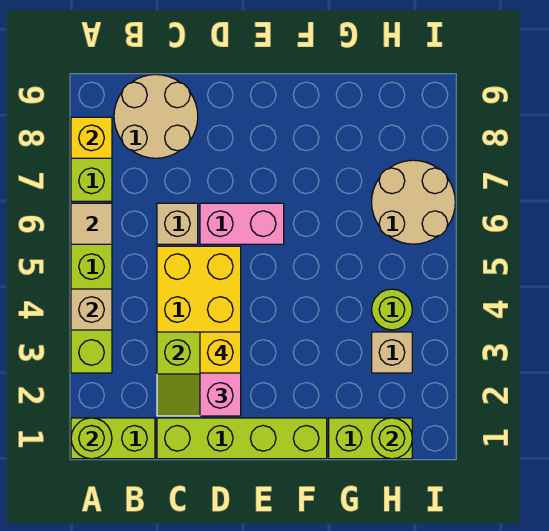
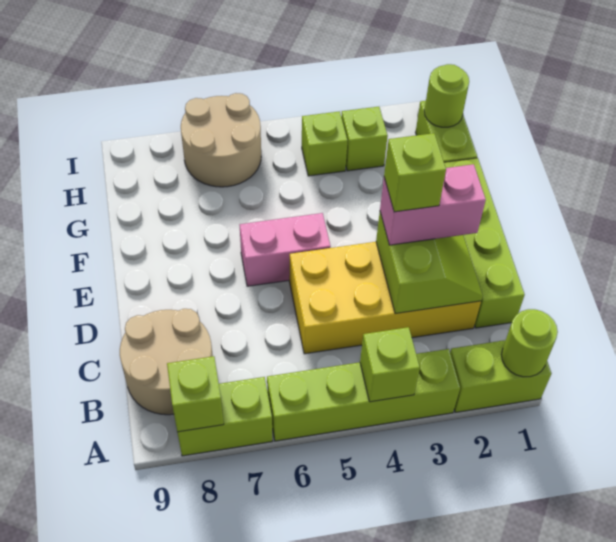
lime brick A1:B1 level 1 -> lime brick A1:A2 level 1
tan brick A4 level 2 -> lime brick A4 level 2
tan tile A6 level 2 -> none
yellow brick A8 level 2 -> lime brick A8 level 2
tan brick C6 level 1 -> none
yellow brick D3 level 4 -> lime brick D3 level 4
pink brick D6:E6 level 1 -> pink brick E5:E6 level 1
tan brick H3 level 1 -> lime brick H3 level 1
lime round brick H4 level 1 -> lime brick H4 level 1

